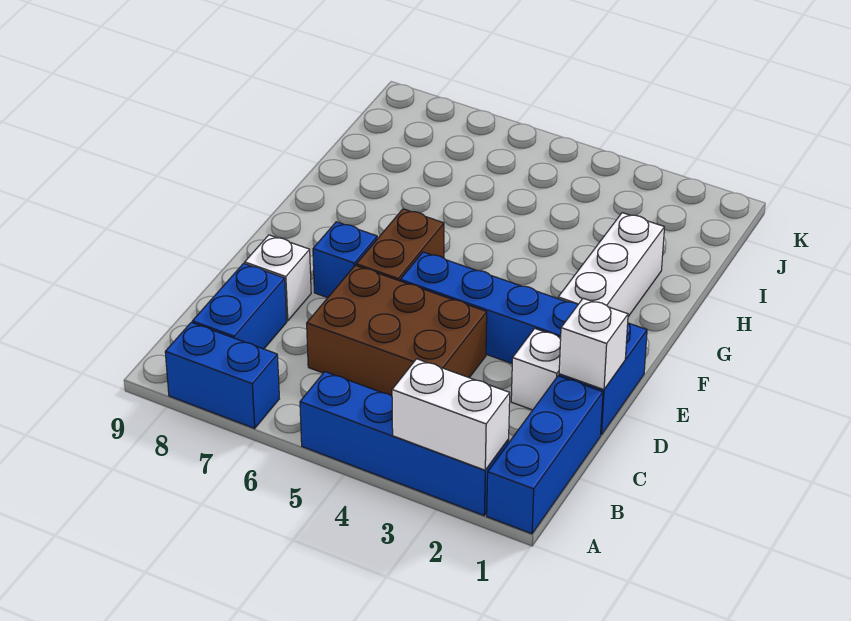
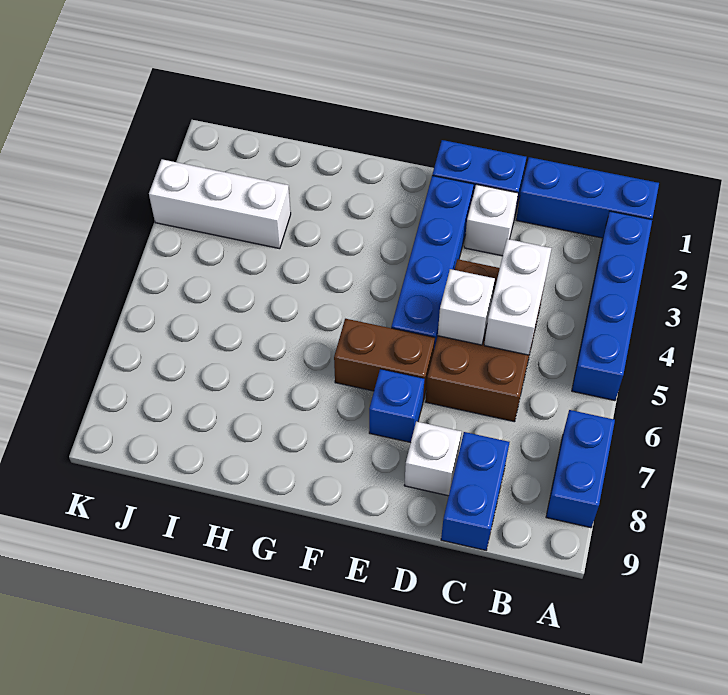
white brick A2:A3 level 2 -> white brick C4:C5 level 2
blue brick B8:C8 level 1 -> blue brick C8:C9 level 1
white brick D1 level 2 -> white brick D5 level 2
white brick F2:H2 level 1 -> white brick I3:K3 level 1

